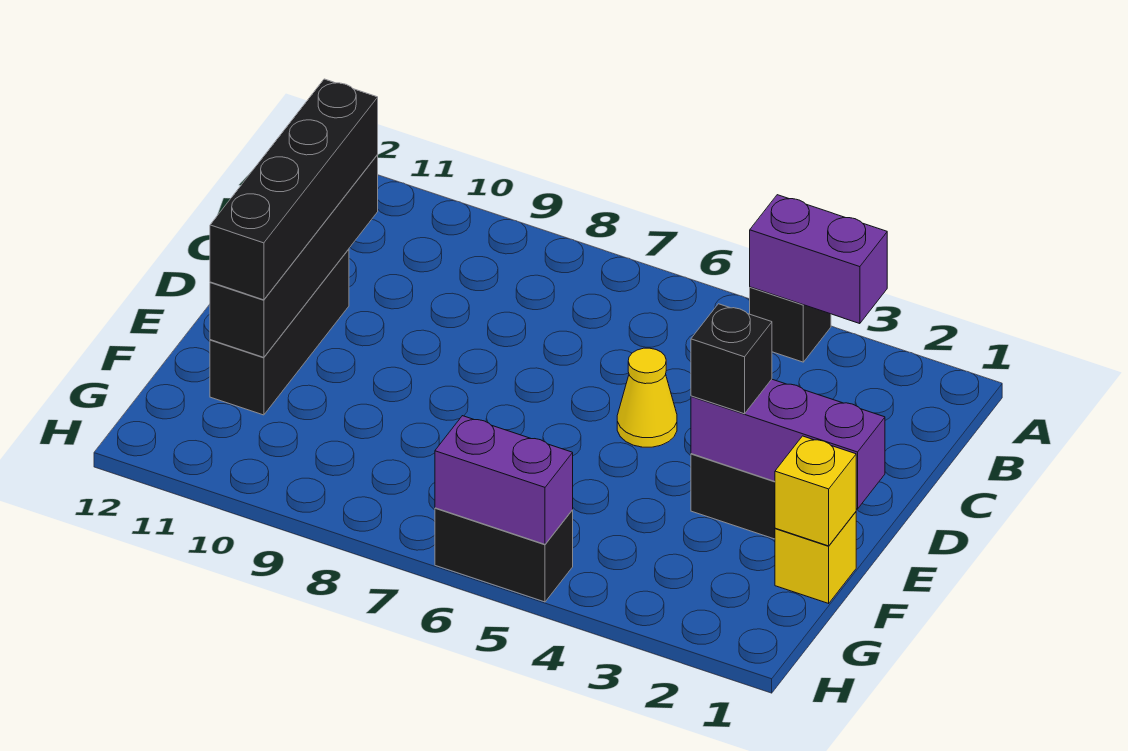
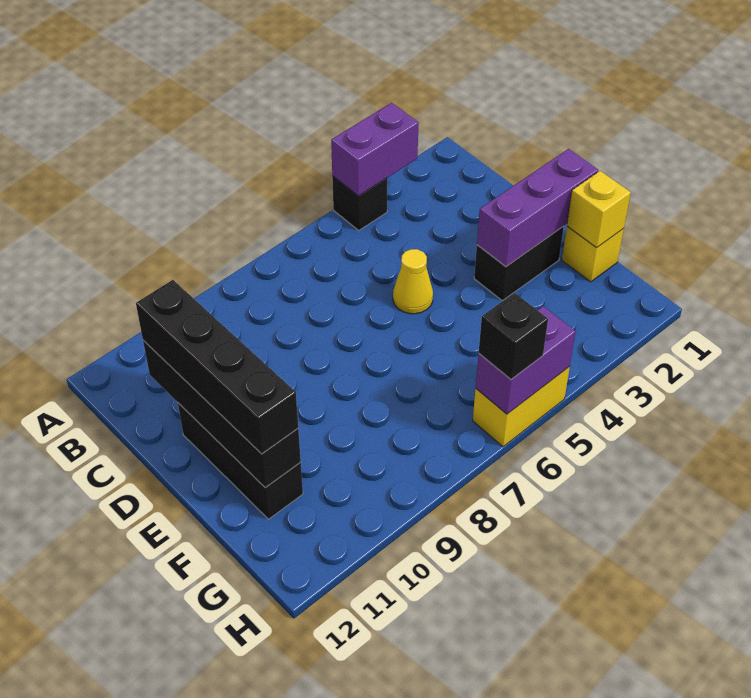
black brick E3 level 3 -> black brick H6 level 3
black brick H5:H6 level 1 -> yellow brick H5:H6 level 1

